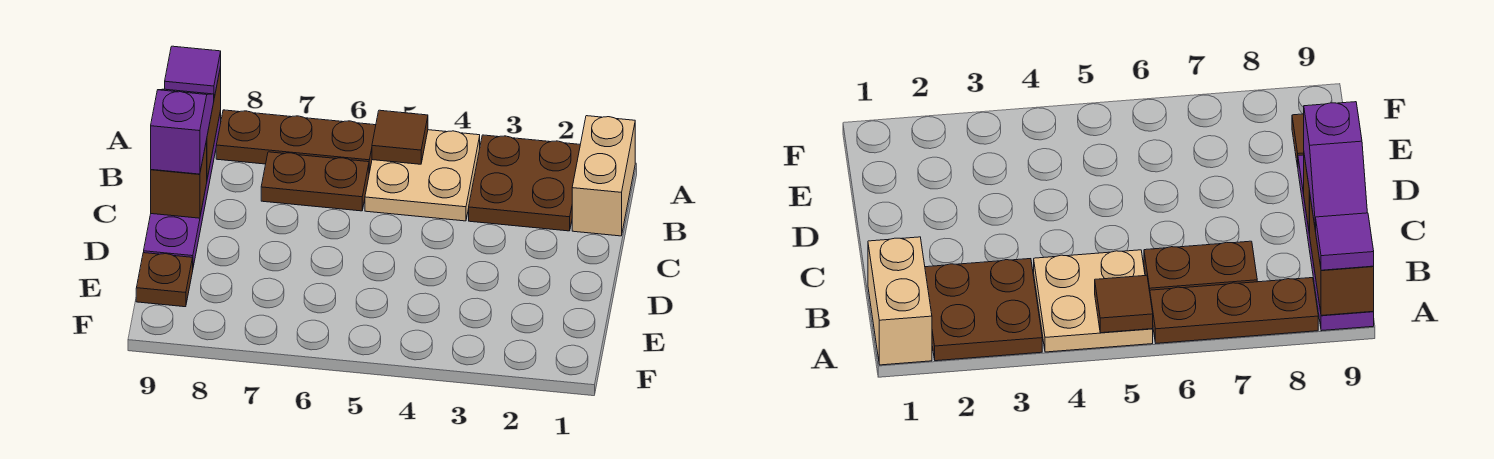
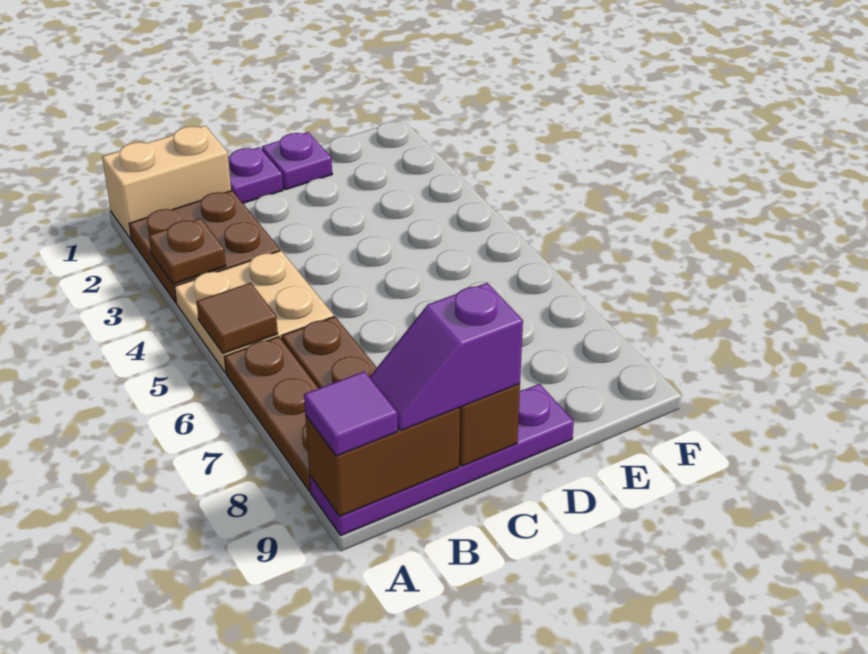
none -> purple plate C1 level 1
none -> purple plate D1 level 1
brown plate E9 level 1 -> brown plate A3 level 2

